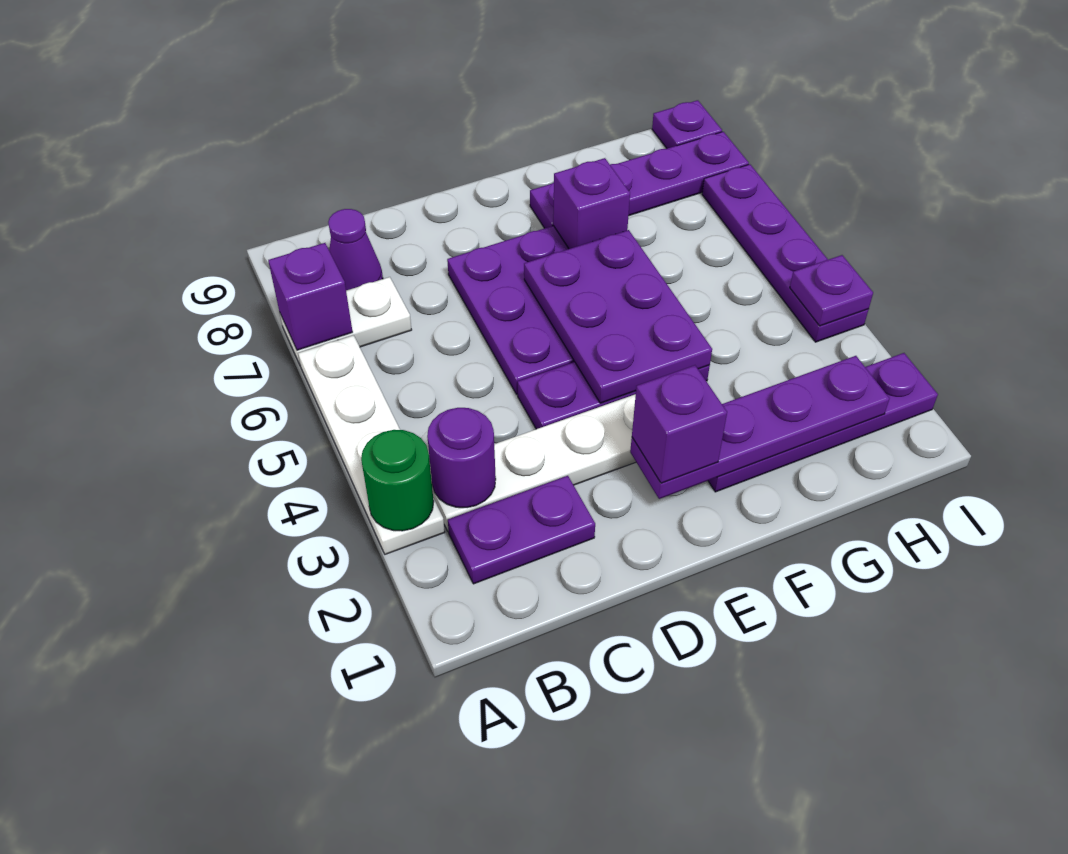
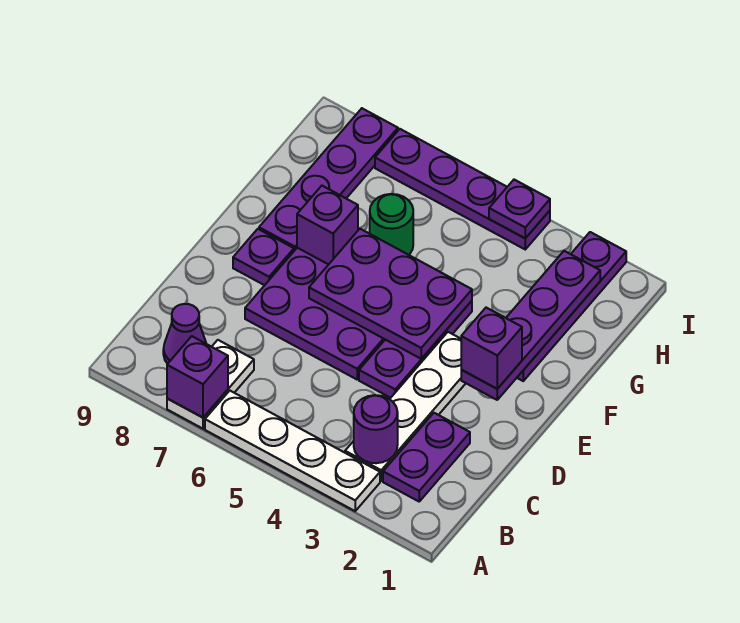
green round brick A3 level 2 -> green round brick G6 level 1
purple plate I9 level 1 -> purple plate E8 level 1

